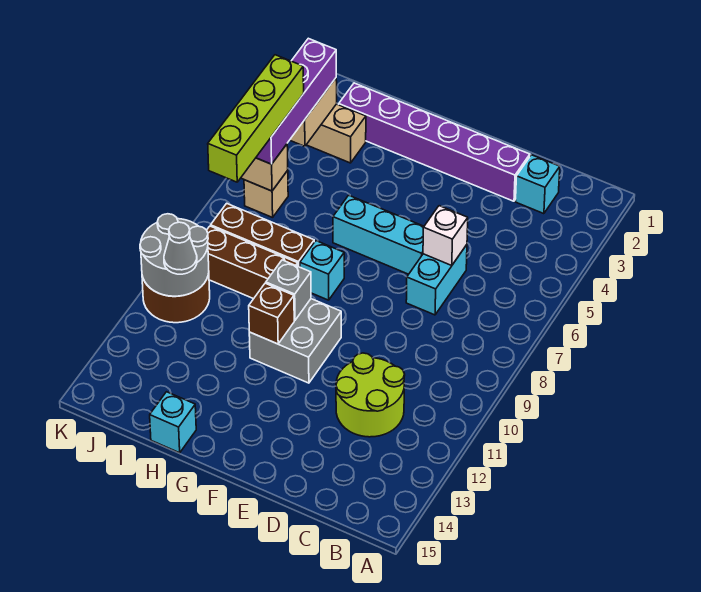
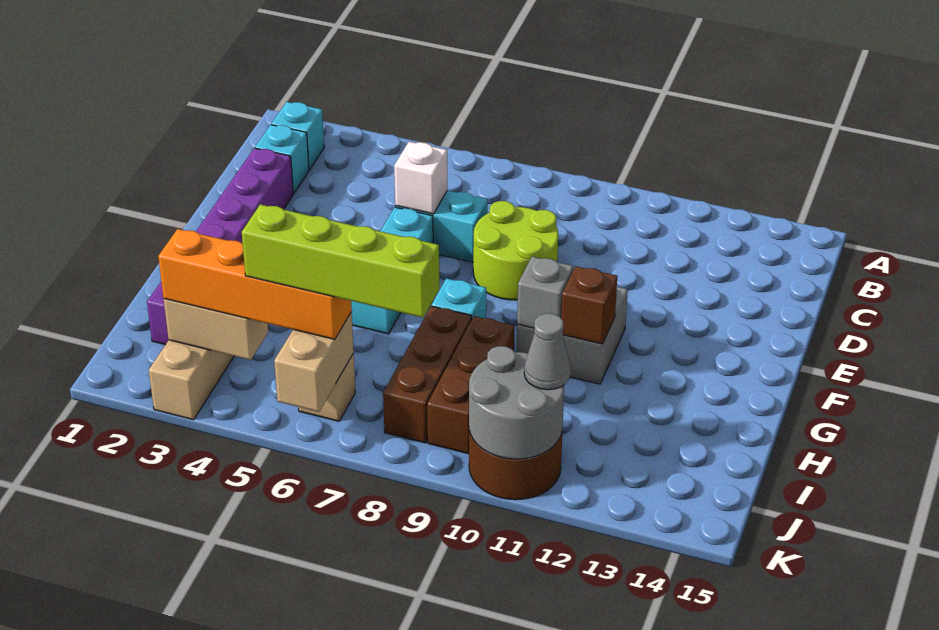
lime round brick C11:D12 level 1 -> lime round brick D8:E9 level 1
cyan brick H15 level 1 -> cyan brick B2 level 1
purple brick J3:J6 level 3 -> orange brick J3:J6 level 3

